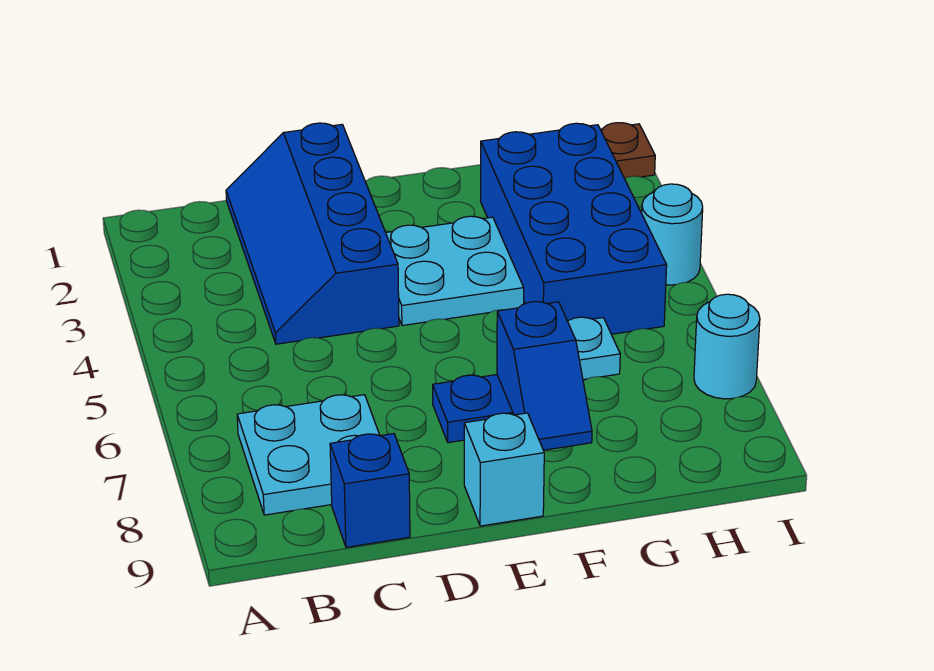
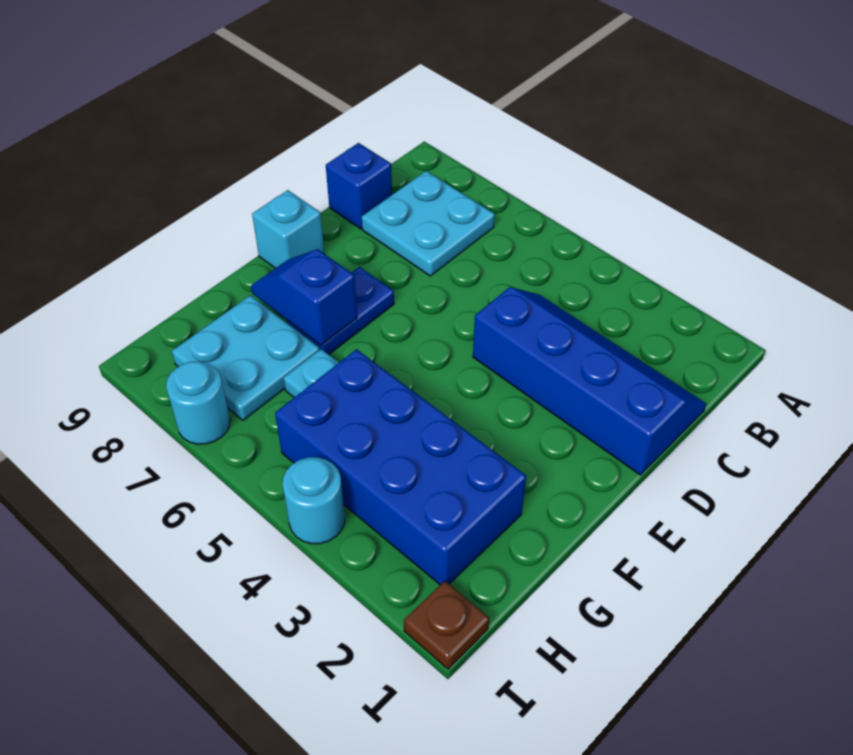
cyan plate E3:F4 level 1 -> cyan plate G7:H8 level 1

